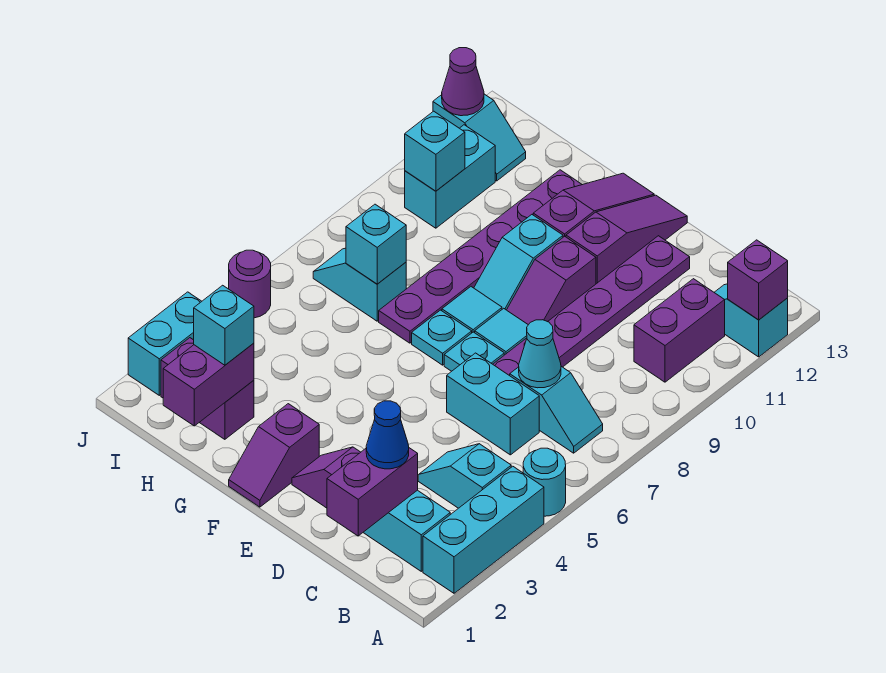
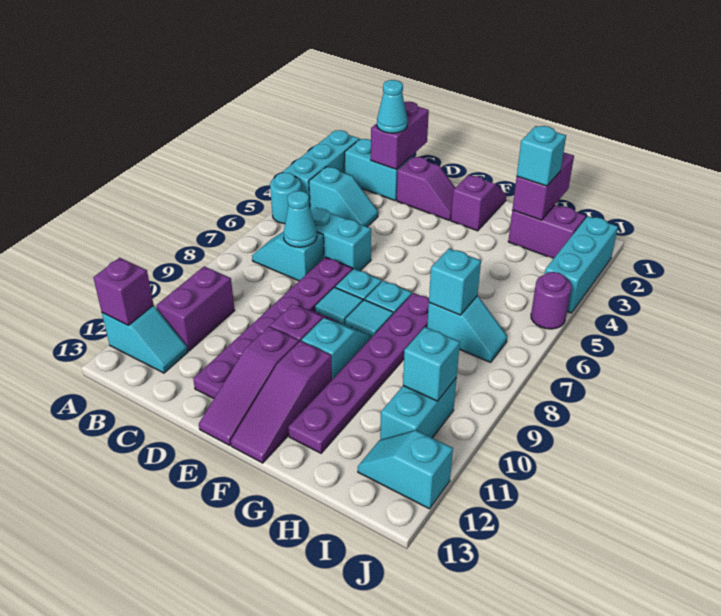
blue cone C2 level 3 -> cyan cone C2 level 3
cyan brick J2:J3 level 1 -> cyan brick J2:J4 level 1
purple cone J12 level 2 -> none

